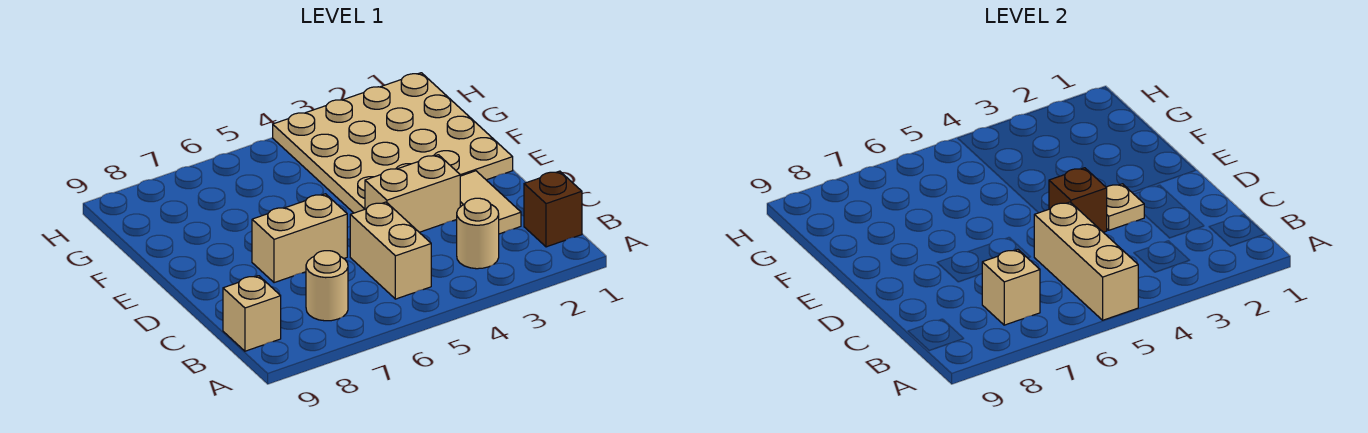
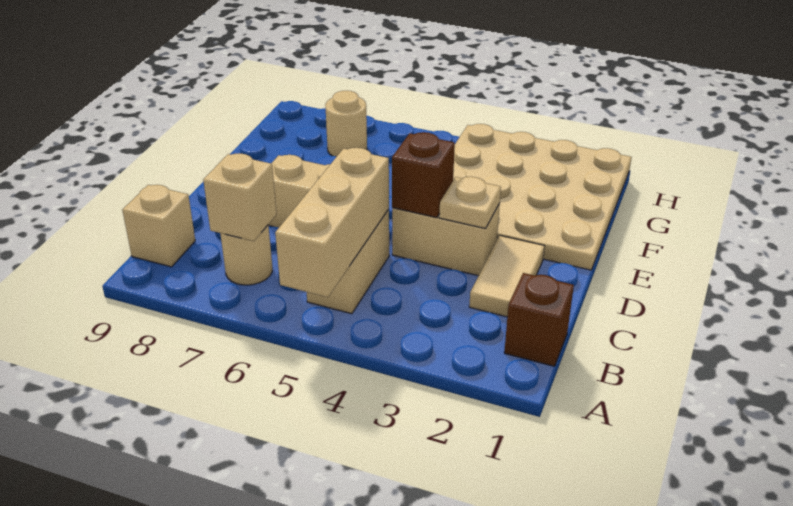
tan round brick B3 level 1 -> tan round brick G7 level 1

